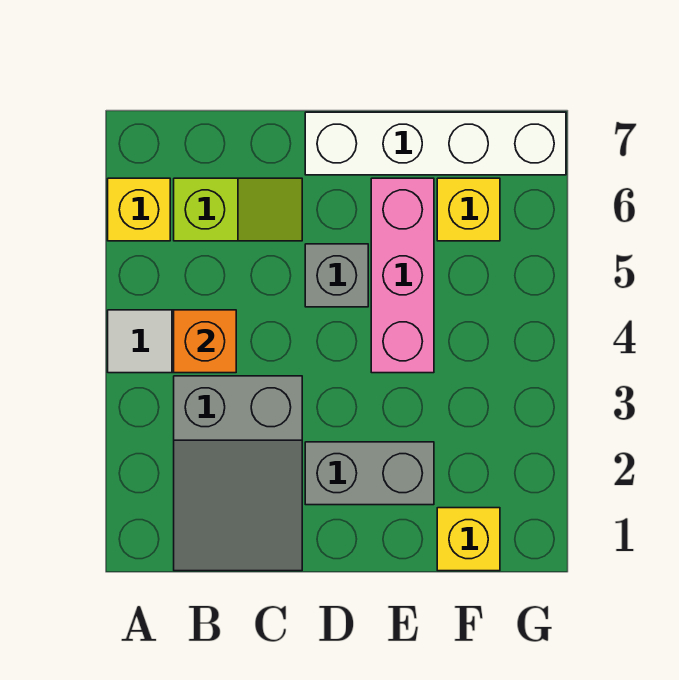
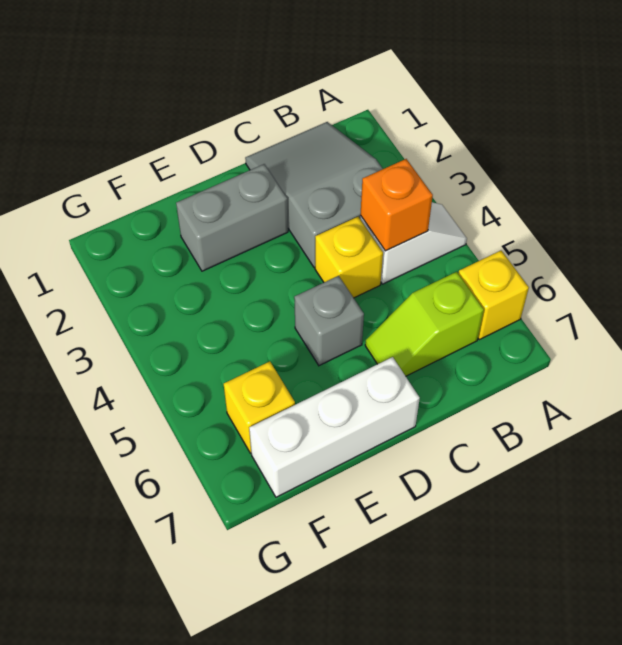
white brick D7:G7 level 1 -> white brick D7:F7 level 1
pink brick E4:E6 level 1 -> none
yellow brick F1 level 1 -> yellow brick C4 level 1

